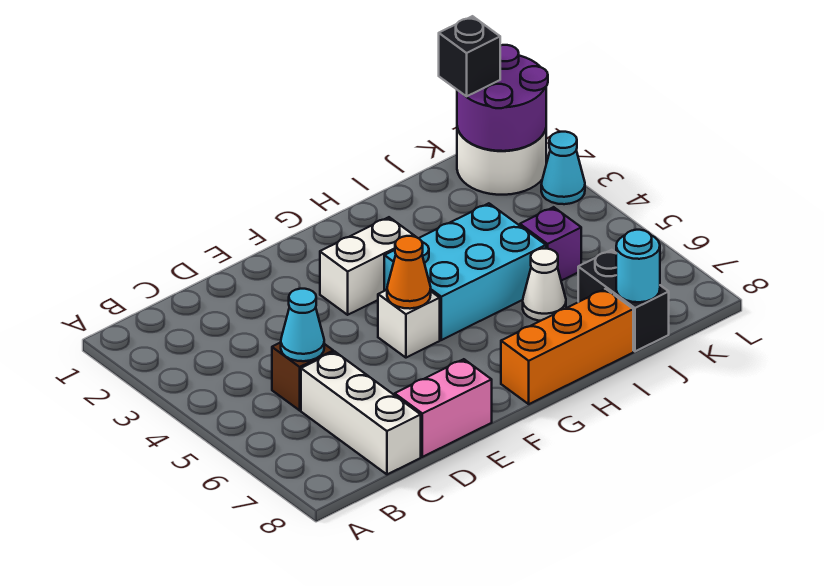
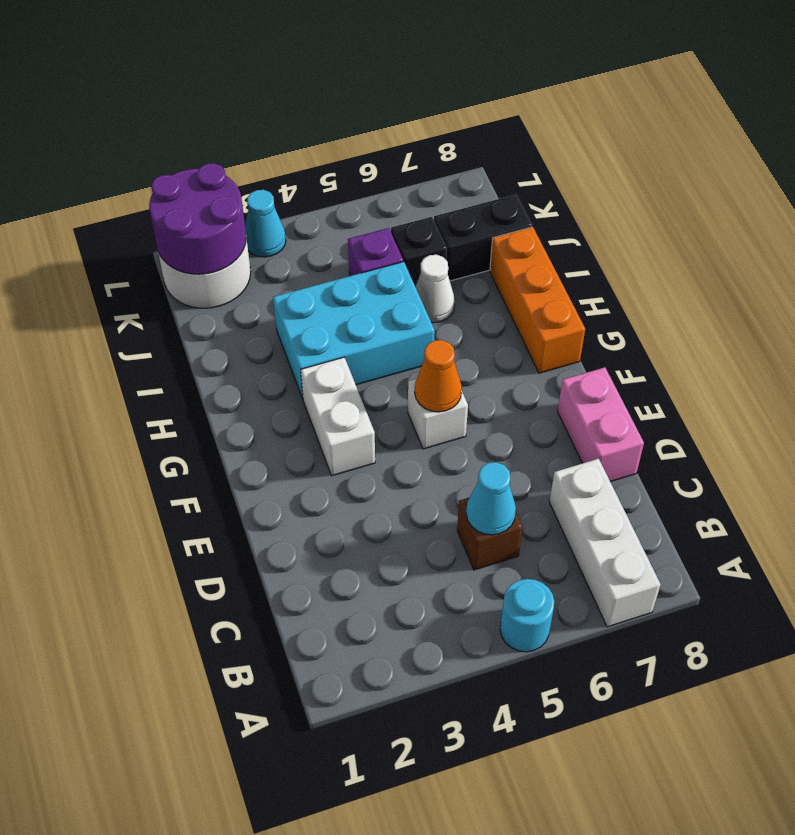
white brick C6:C8 level 1 -> white brick A7:C7 level 1
cyan brick G4:I5 level 1 -> cyan brick H3:I5 level 1
cyan round brick J8 level 2 -> cyan round brick A5 level 1
black brick K1 level 3 -> black brick J6 level 1

